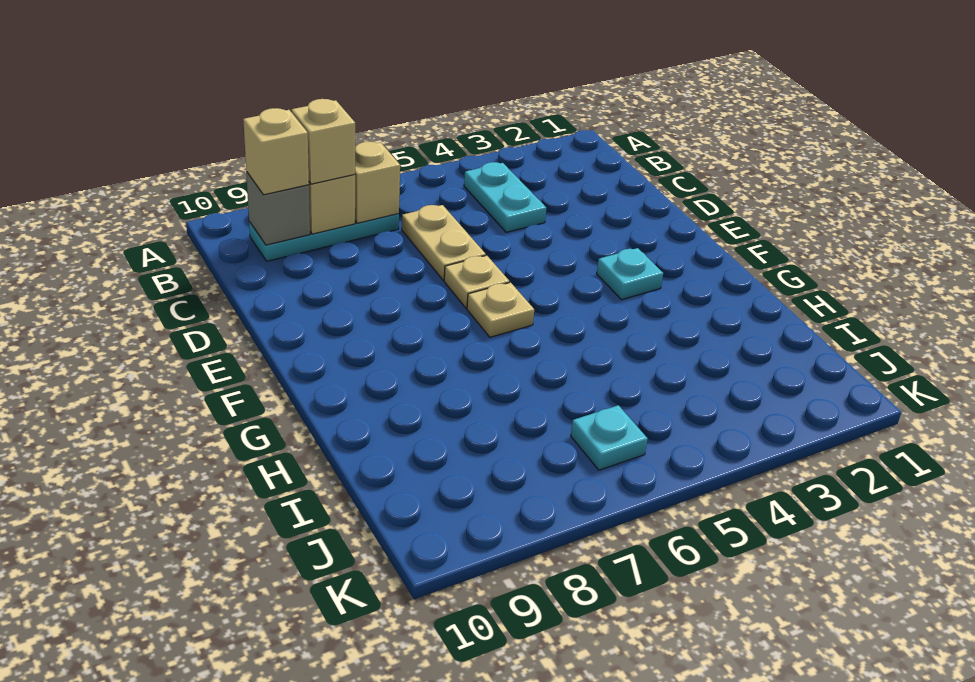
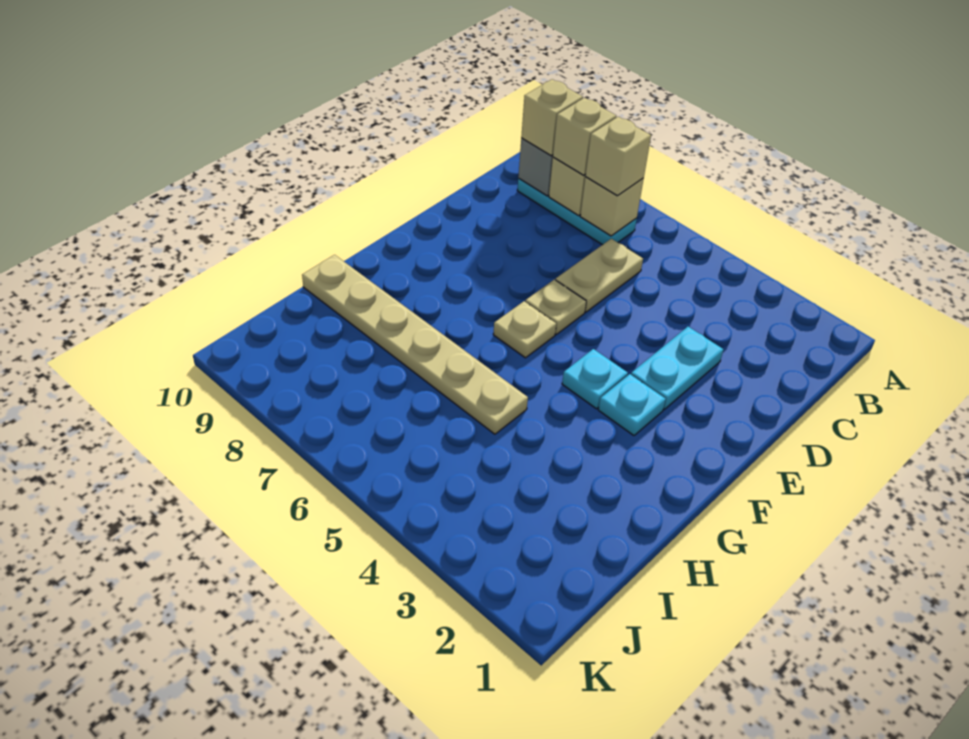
cyan plate B4:C4 level 1 -> cyan plate D3:E3 level 1
none -> tan brick B7 level 3
none -> tan plate H5:H10 level 1
cyan plate J6 level 1 -> cyan plate F4 level 1

